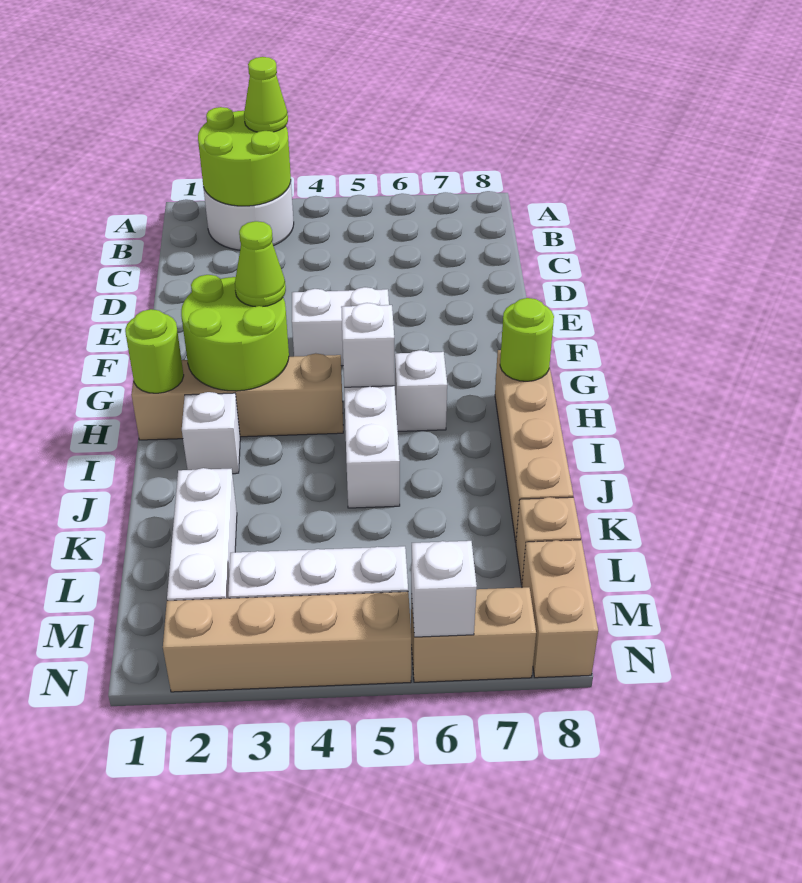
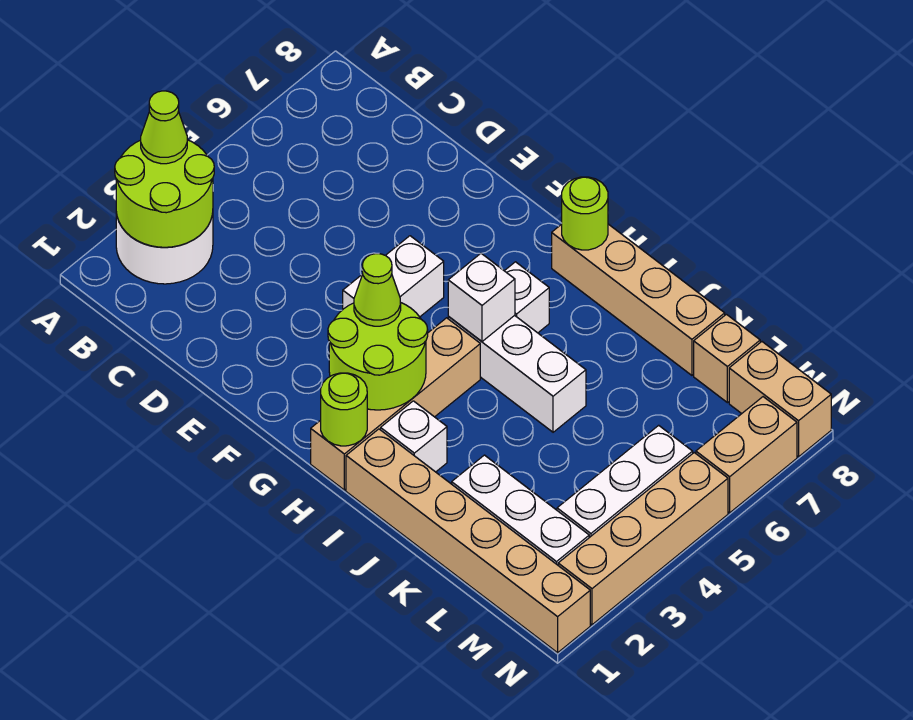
none -> tan brick I1:N1 level 1
white brick N6 level 2 -> none

